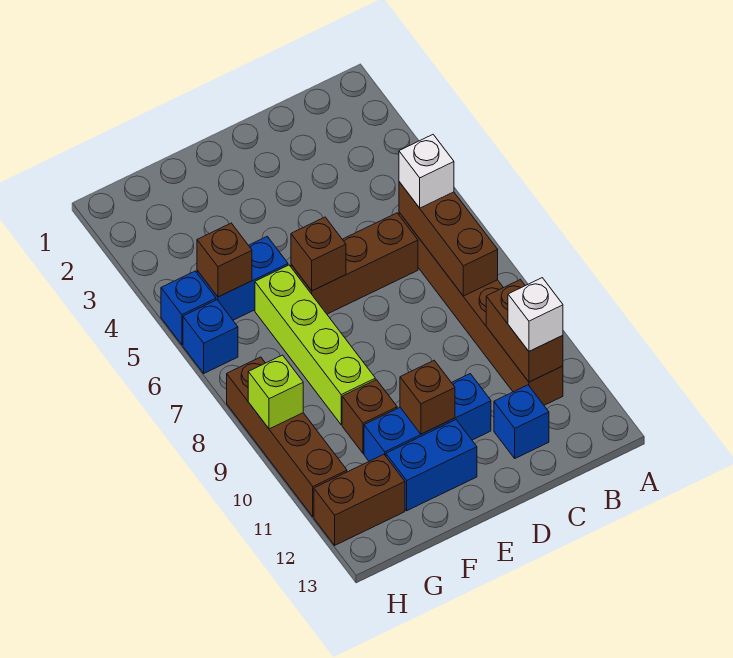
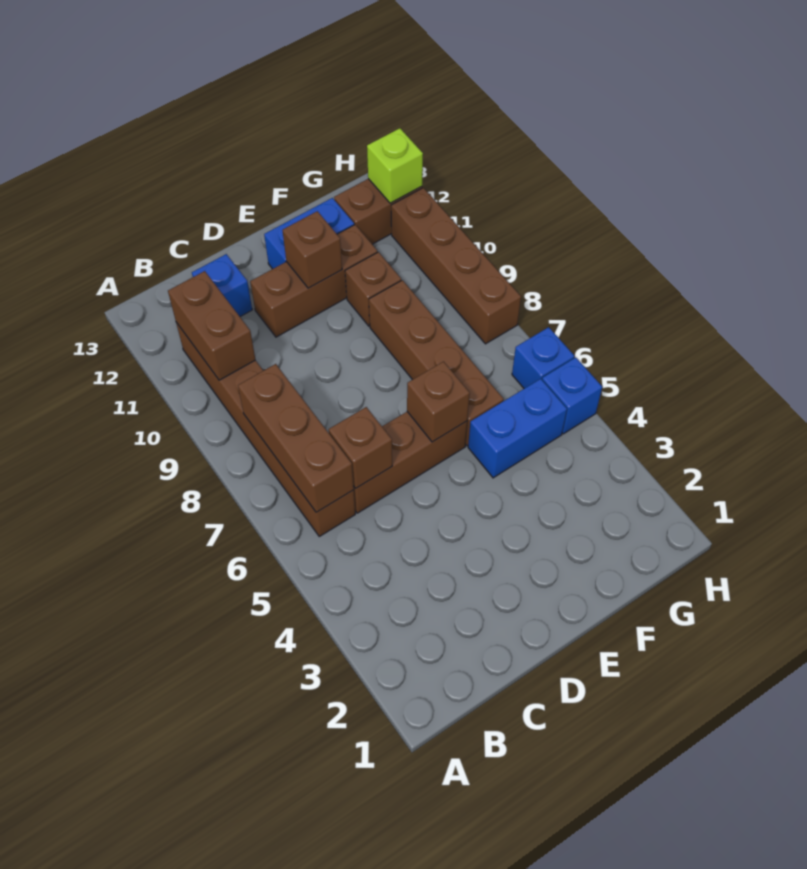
white brick B6 level 3 -> none
white brick B11 level 3 -> none
blue brick D11:F11 level 1 -> brown brick D11:F11 level 1
lime brick F6:F9 level 1 -> brown brick F6:F9 level 1
brown brick G5 level 2 -> brown brick C6 level 2
lime brick H9 level 2 -> lime brick H12 level 2

